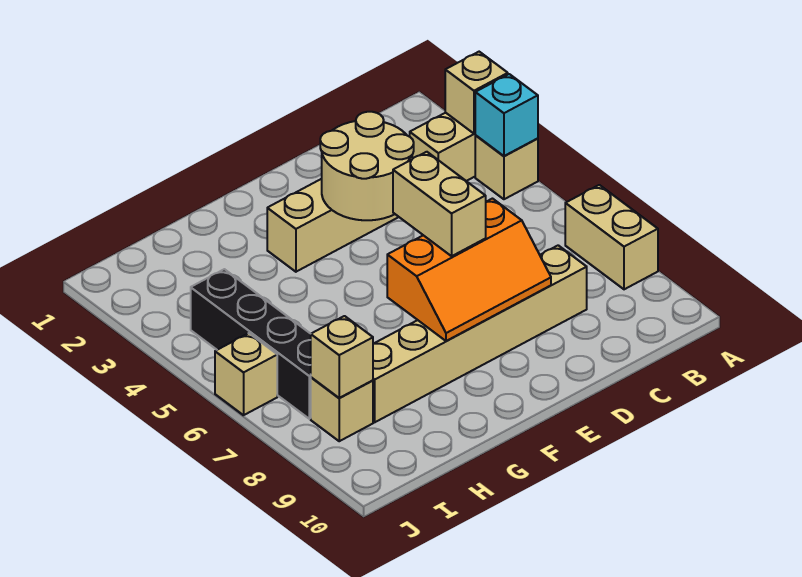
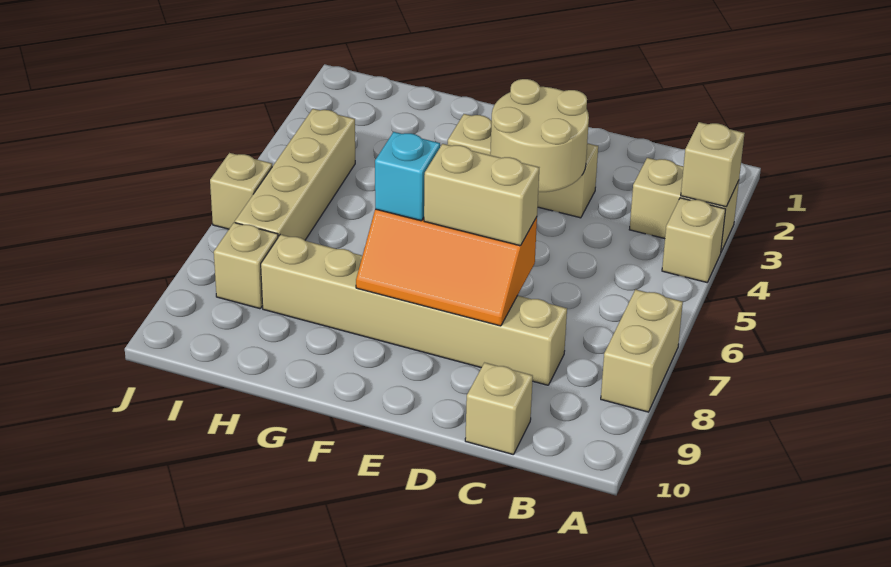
cyan brick A4 level 2 -> cyan brick F7 level 3
tan brick E6:E7 level 3 -> tan brick D7:E7 level 3
black brick I4:I7 level 1 -> tan brick I4:I7 level 1
tan brick I8 level 2 -> tan brick C10 level 1

